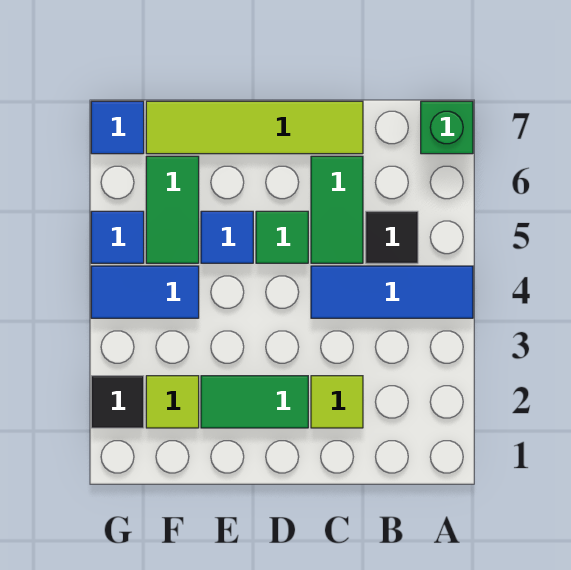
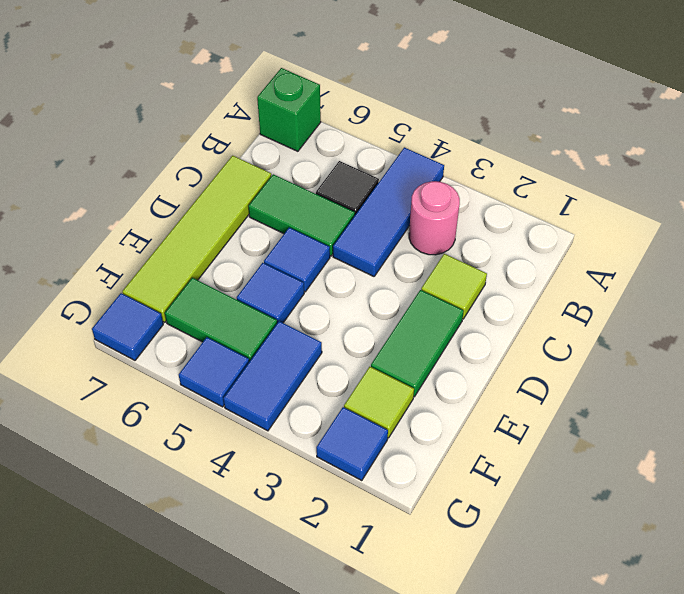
none -> pink round brick B3 level 1
green tile D5 level 1 -> blue tile D5 level 1
black tile G2 level 1 -> blue tile G2 level 1

